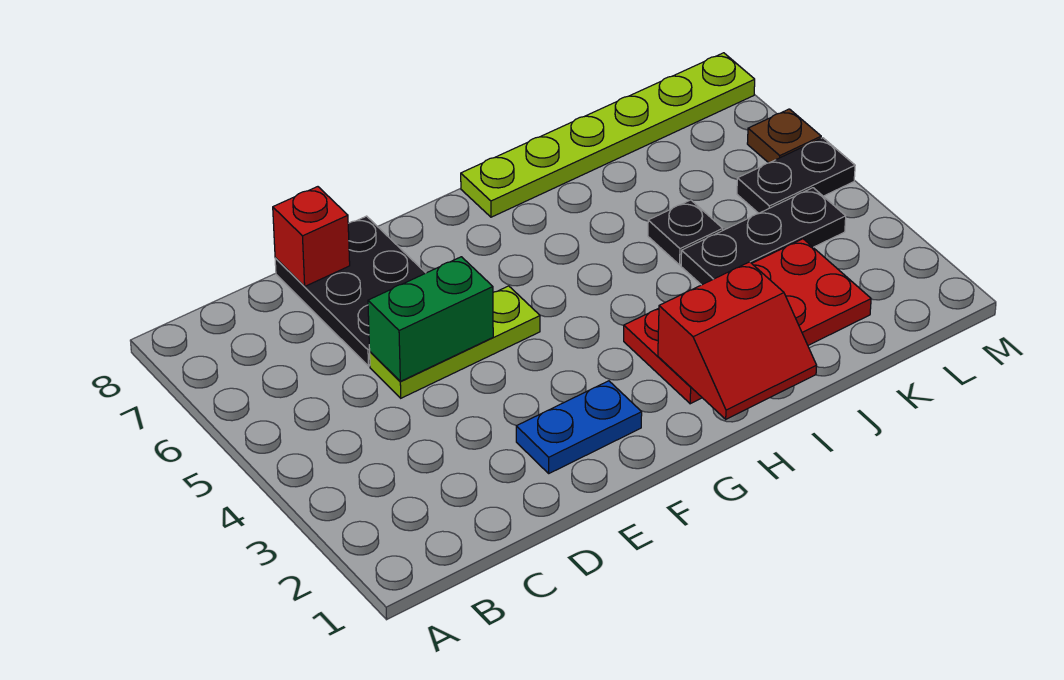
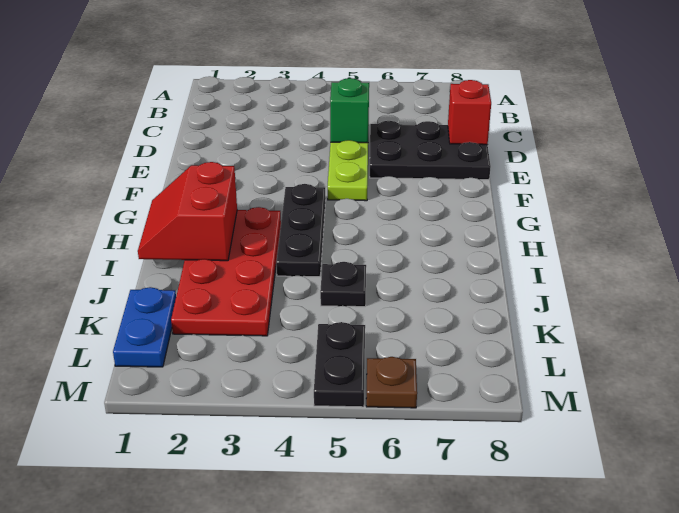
green brick D5:E5 level 2 -> green brick D5 level 2
blue plate E2:F2 level 1 -> blue plate K1:L1 level 1
lime plate H8:M8 level 1 -> none
black plate J4:L4 level 1 -> black plate G4:I4 level 1

